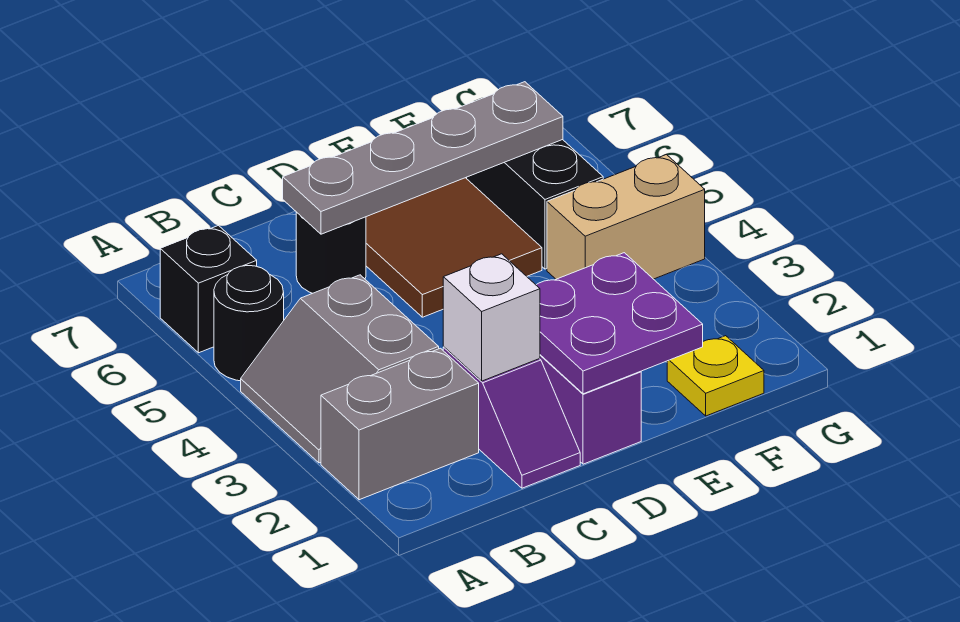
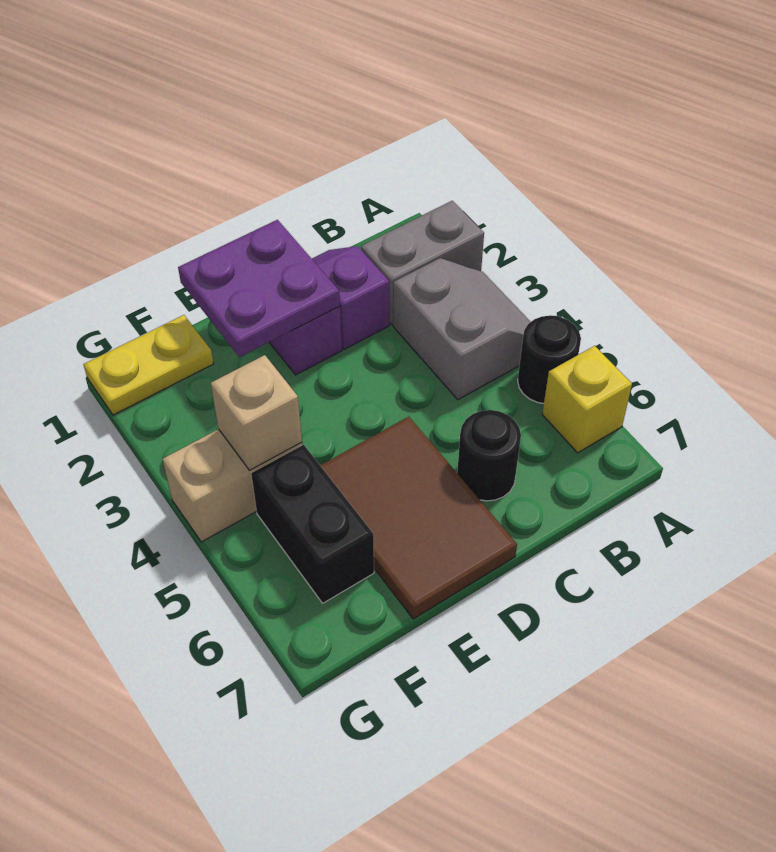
black brick A6 level 1 -> yellow brick A6 level 1
white brick C2 level 2 -> none
grey plate C6:F6 level 2 -> none
yellow plate F1 level 1 -> yellow plate F1:G1 level 1
none -> tan brick F4 level 2

